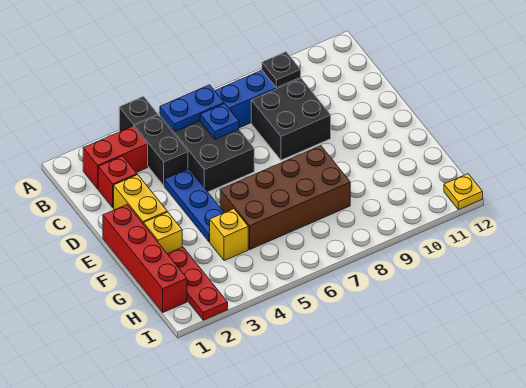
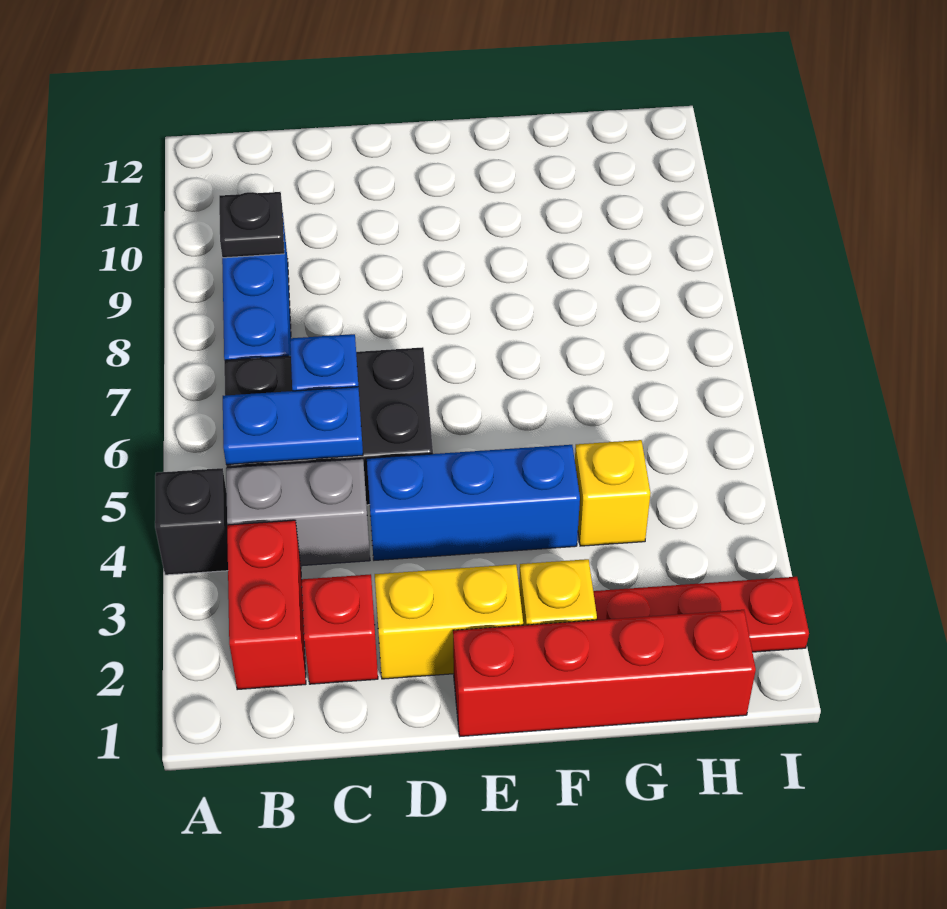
black brick B4:C4 level 1 -> grey brick B4:C4 level 1
blue plate B5:B6 level 2 -> blue plate B5:C5 level 2
black brick C8:D9 level 1 -> none
blue plate D4:F4 level 1 -> blue brick D4:F4 level 1
brown brick F5:G8 level 1 -> none
yellow plate I12 level 1 -> none

